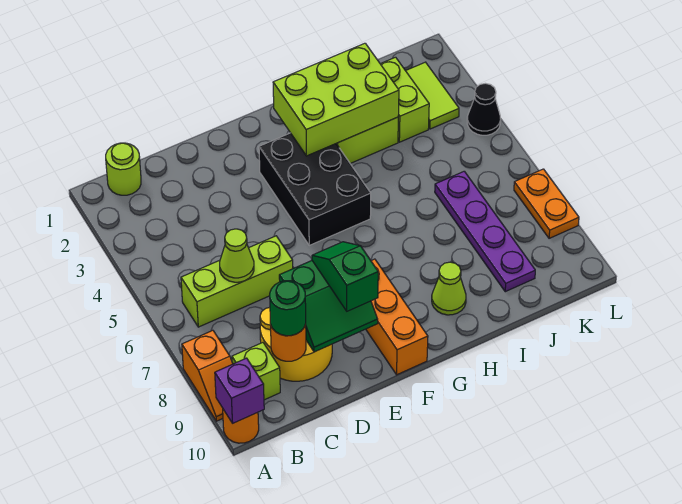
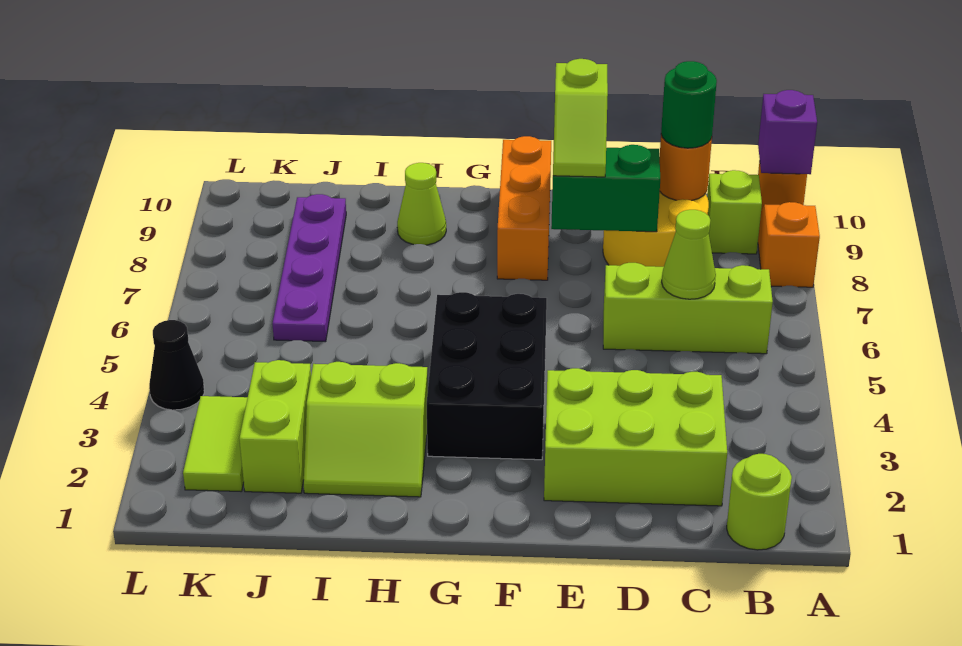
green slope E8:E9 level 3 top 9 -> lime slope E8:E9 level 3 top 9
lime brick G2:I3 level 2 -> lime brick C2:E3 level 1
orange plate L7:L8 level 1 -> none

